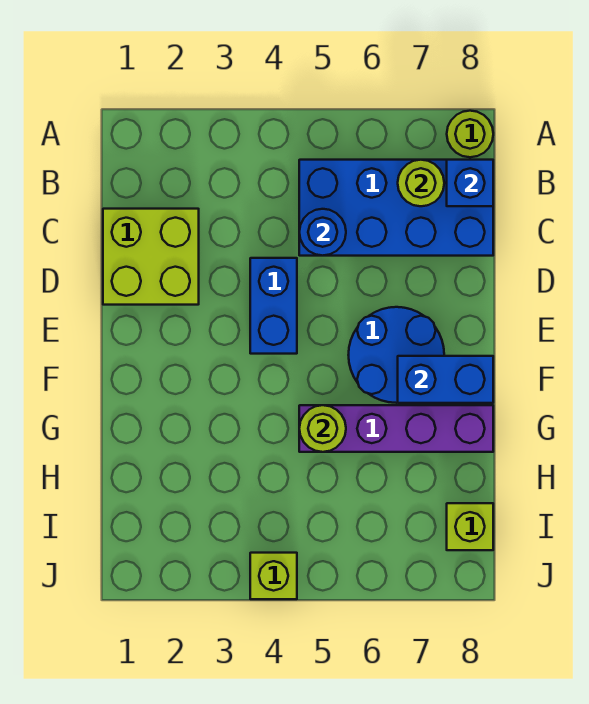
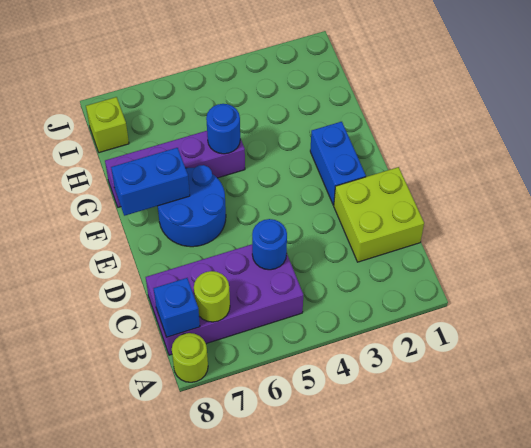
blue brick B5:C8 level 1 -> purple brick B5:C8 level 1
blue brick D4:E4 level 1 -> blue brick E2:F2 level 1
lime round brick G5 level 2 -> blue round brick G5 level 2
lime brick J4 level 1 -> none

